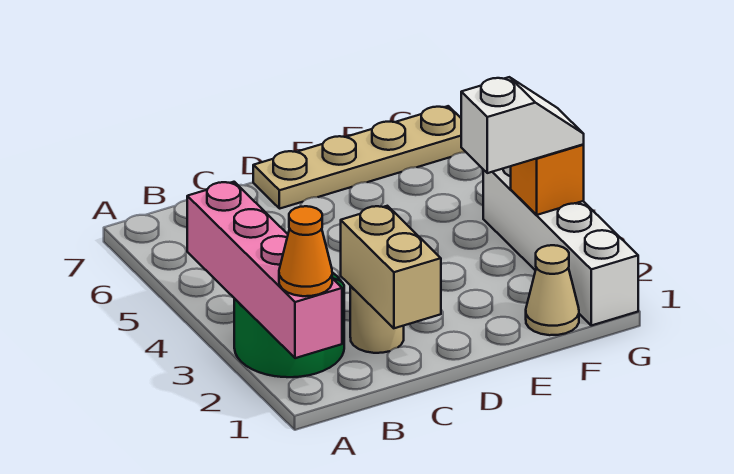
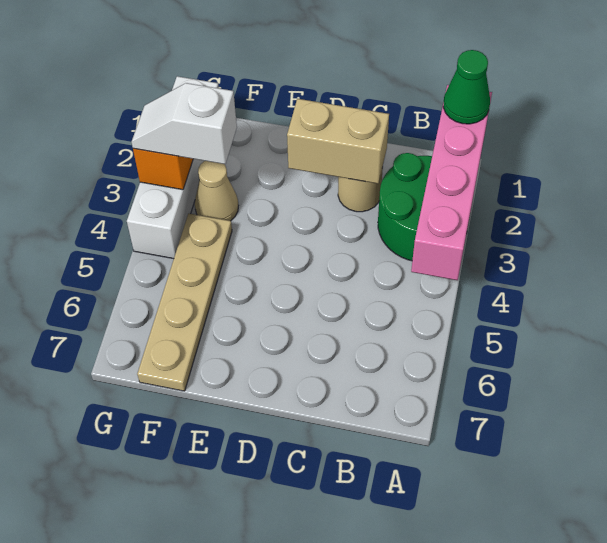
orange cone A1 level 3 -> green cone A1 level 3
tan brick C1:C2 level 2 -> tan brick C2:D2 level 2
tan plate D7:G7 level 1 -> tan plate F4:F7 level 1
tan cone F1 level 1 -> tan cone F3 level 1

